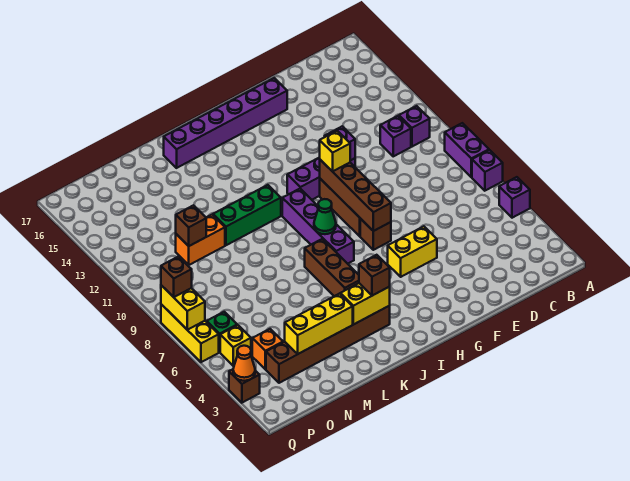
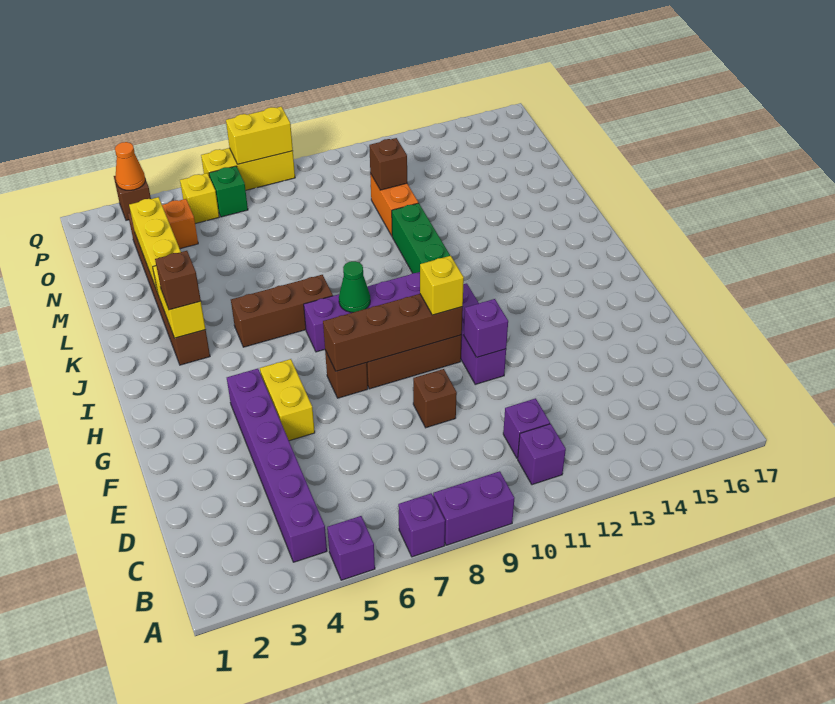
purple brick F16:K16 level 1 -> purple brick B4:G4 level 1
brown brick Q8 level 3 -> brown brick E9 level 1

